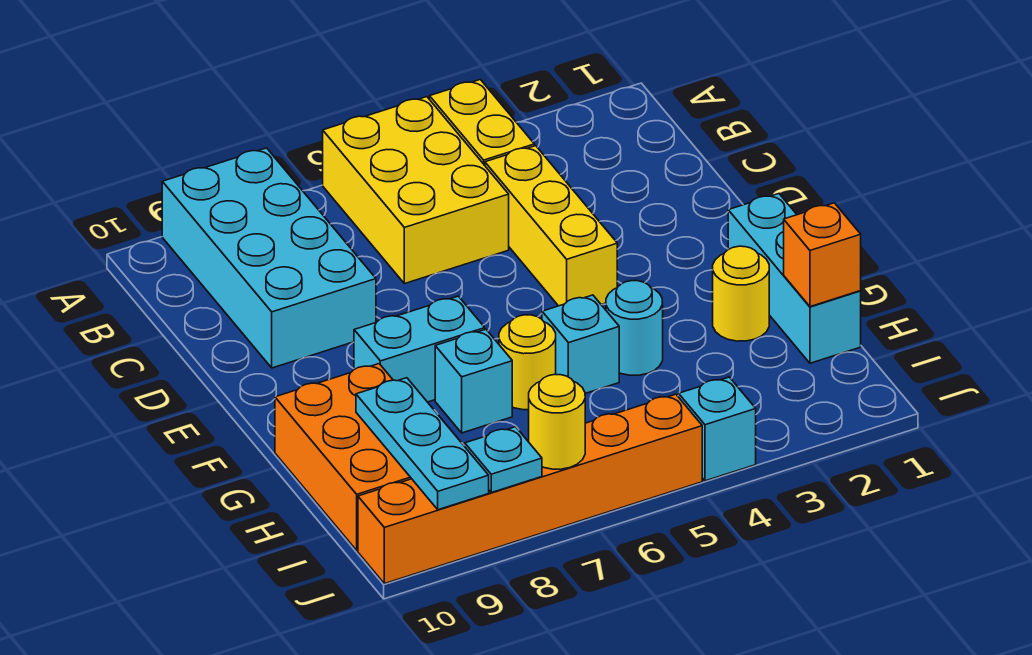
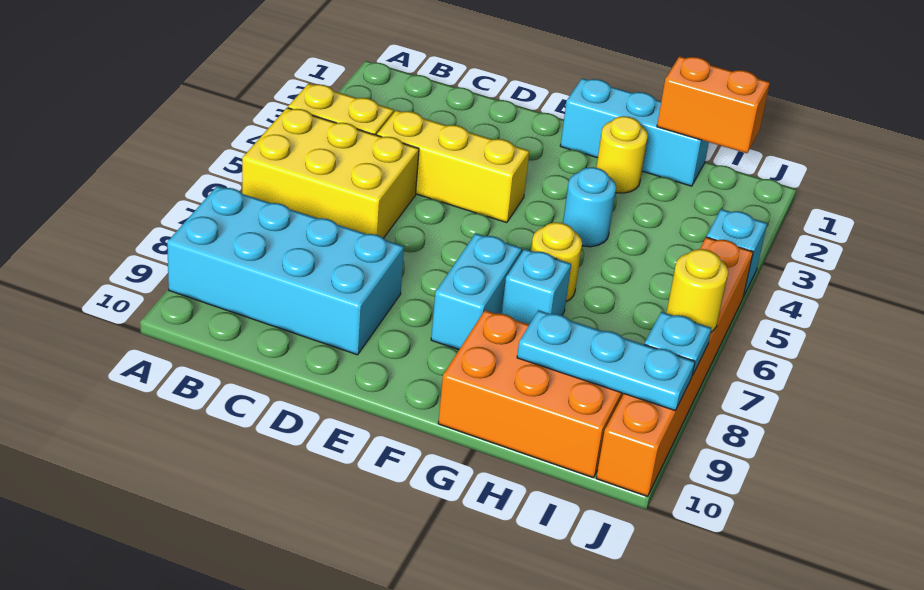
cyan brick G5 level 1 -> none
orange brick H1 level 2 -> orange brick H1:I1 level 2

